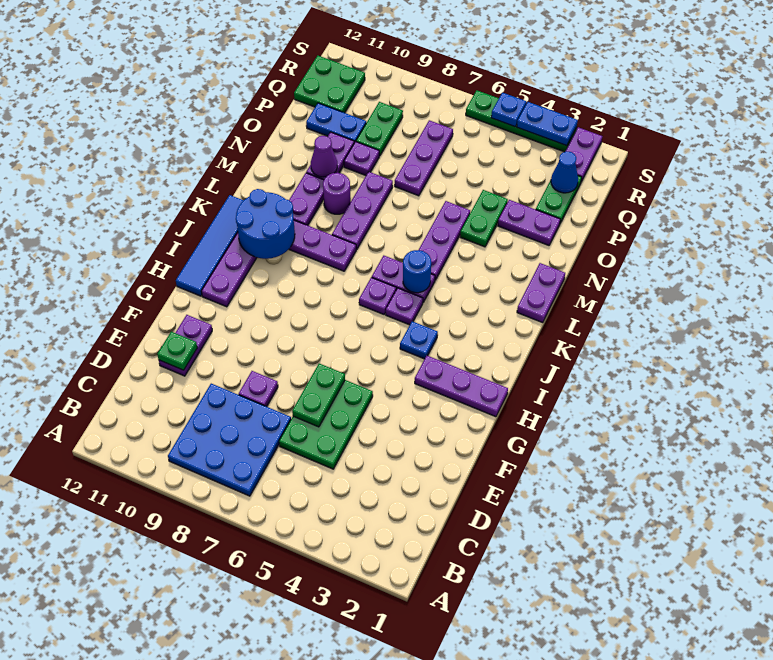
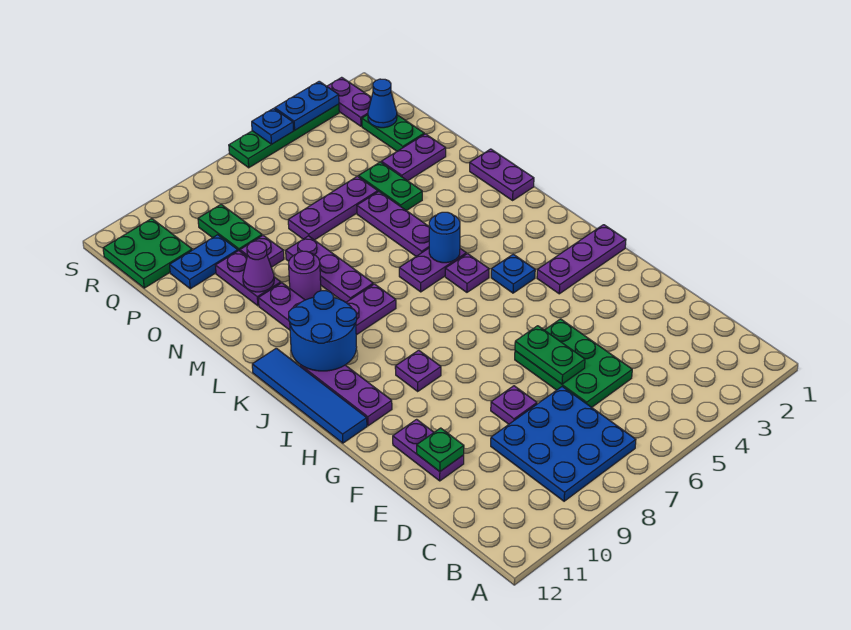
purple plate J6 level 1 -> purple plate H9 level 1
purple plate O7:Q7 level 1 -> purple plate O5:O7 level 1

